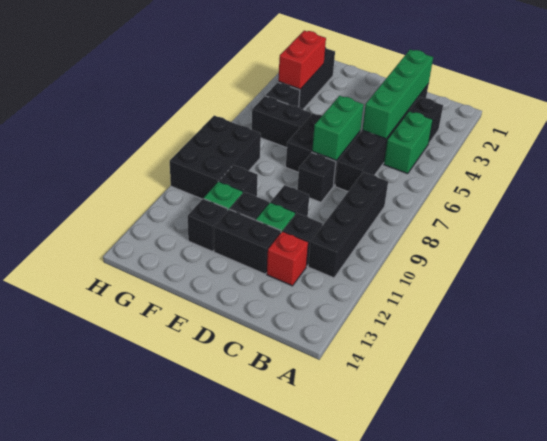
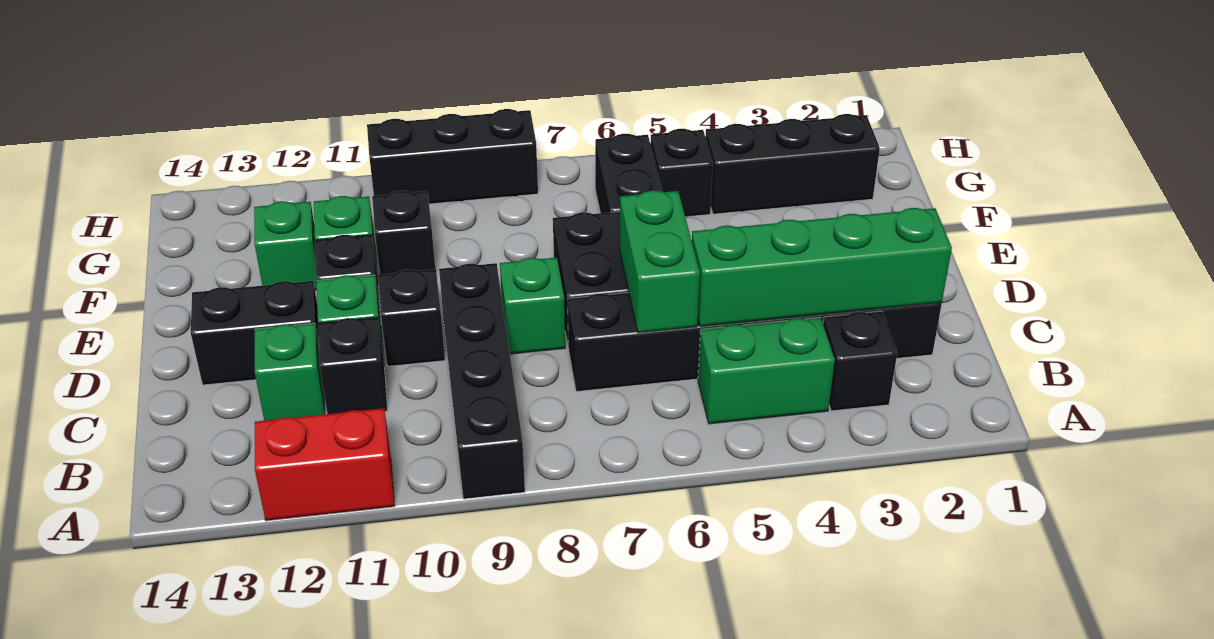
black brick B8:B11 level 1 -> black brick A9:D9 level 1
red brick C12 level 1 -> green brick C12 level 1
green brick D6:D7 level 2 -> green brick C6:D6 level 2
black brick D8 level 1 -> green brick D8 level 1
black brick D12:E12 level 1 -> black brick D12:D13 level 1
black brick F12 level 1 -> green brick F12 level 1
red brick G3:G4 level 2 -> red brick A11:A12 level 1
black brick G8:H10 level 1 -> black brick H8:H10 level 1

